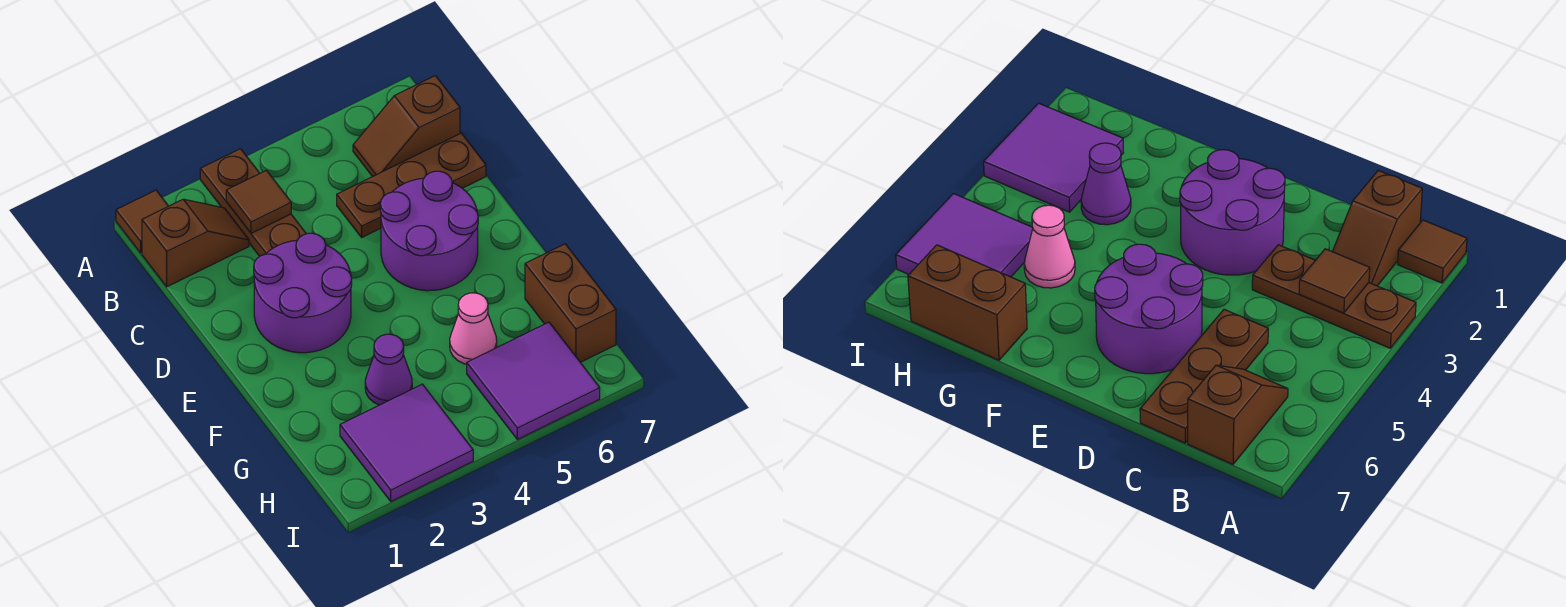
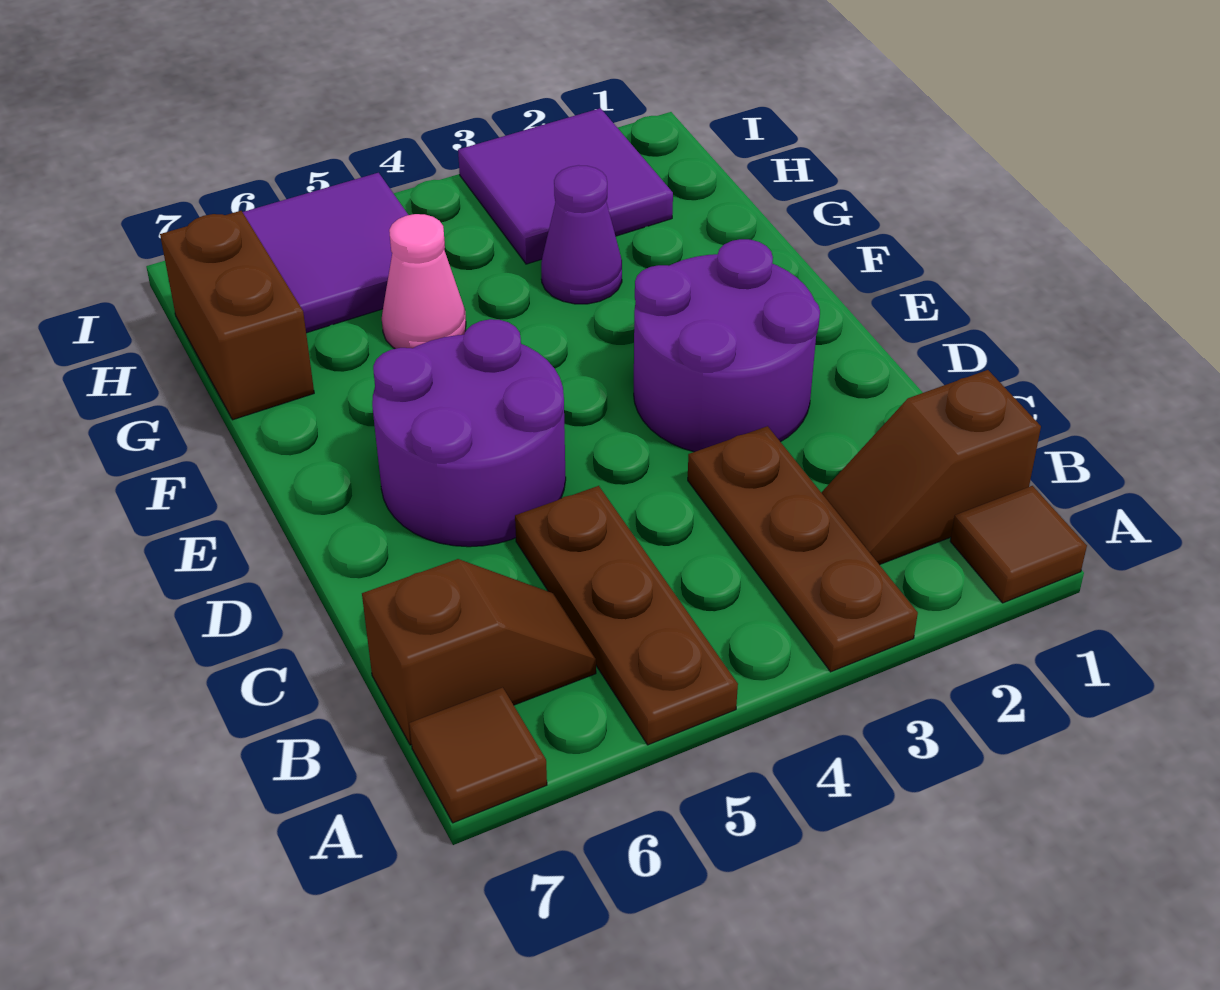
brown tile B3 level 2 -> brown tile A7 level 1
brown plate C5:C7 level 1 -> brown plate A5:C5 level 1

